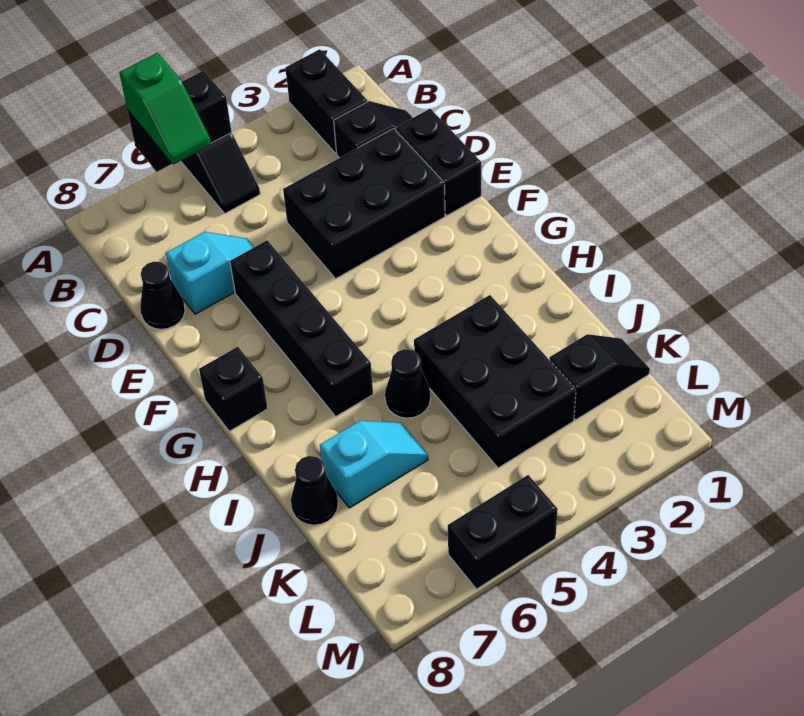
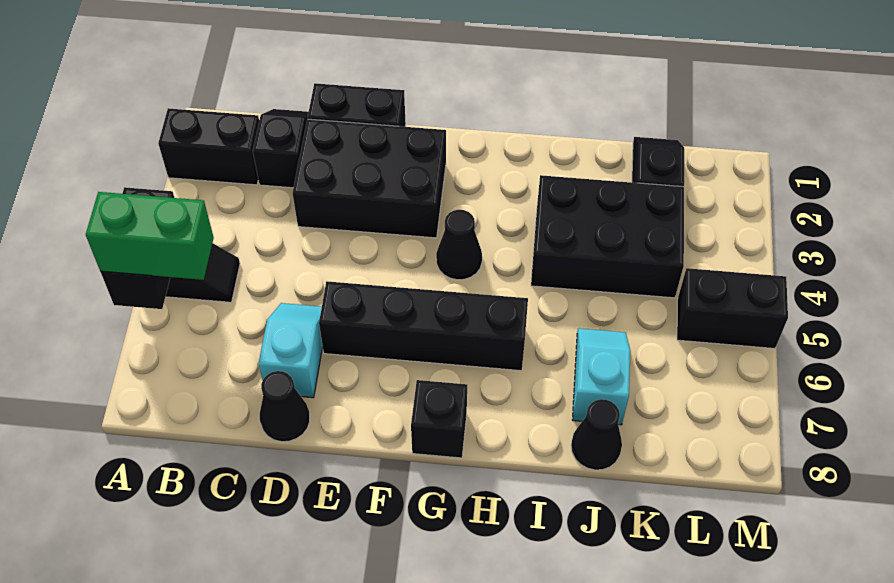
green slope A6:B6 level 3 top A -> green brick A6:B6 level 3
black brick D2:E4 level 1 -> black brick D2:F3 level 1
black cone I5 level 1 -> black cone G4 level 1
black brick M5:M6 level 1 -> black brick L5:M5 level 1

